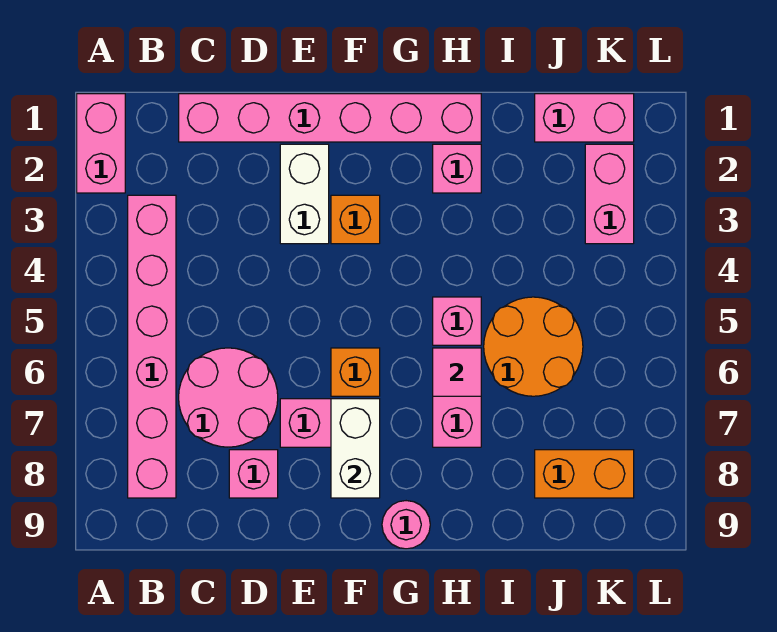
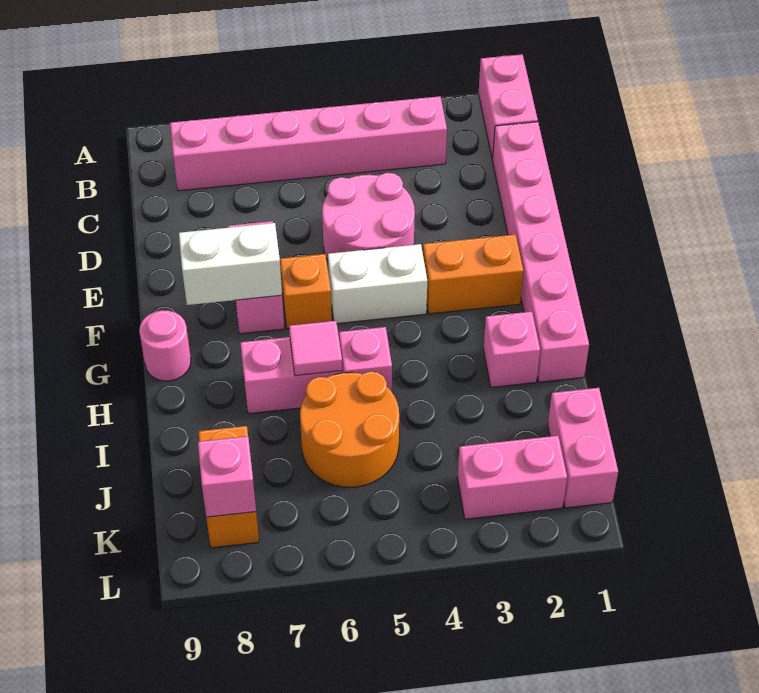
pink brick A1:A2 level 1 -> pink brick A1:B1 level 1
pink round brick C6:D7 level 1 -> pink round brick D4:E5 level 1
pink brick D8 level 1 -> pink brick K8 level 2
white brick E2:E3 level 1 -> white brick F4:F5 level 1
orange brick F3 level 1 -> orange brick F2:F3 level 1

